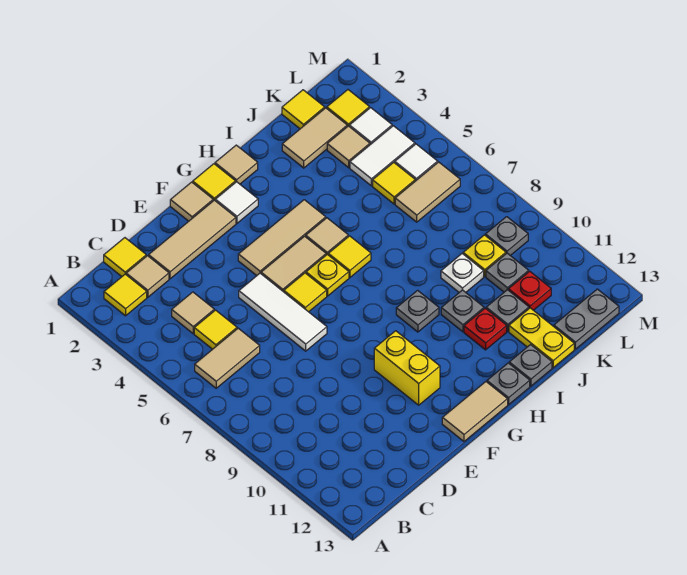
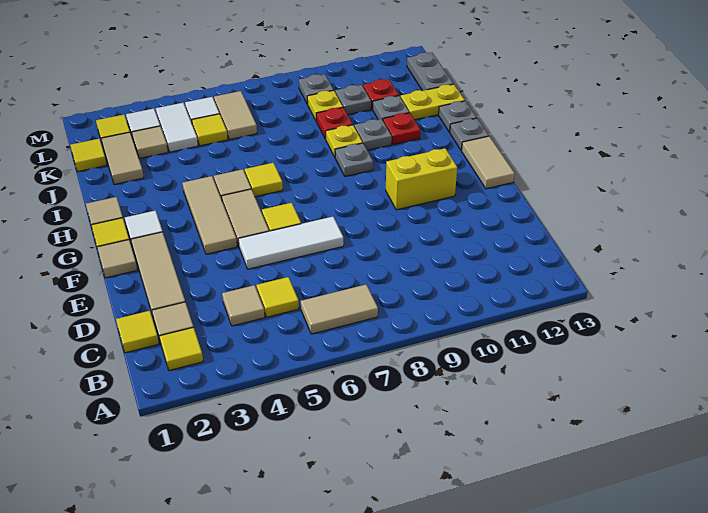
tan tile B6:C6 level 1 -> tan tile B6:B7 level 1
yellow plate G6 level 1 -> yellow plate I9 level 1
white plate J9 level 1 -> red plate J9 level 1

